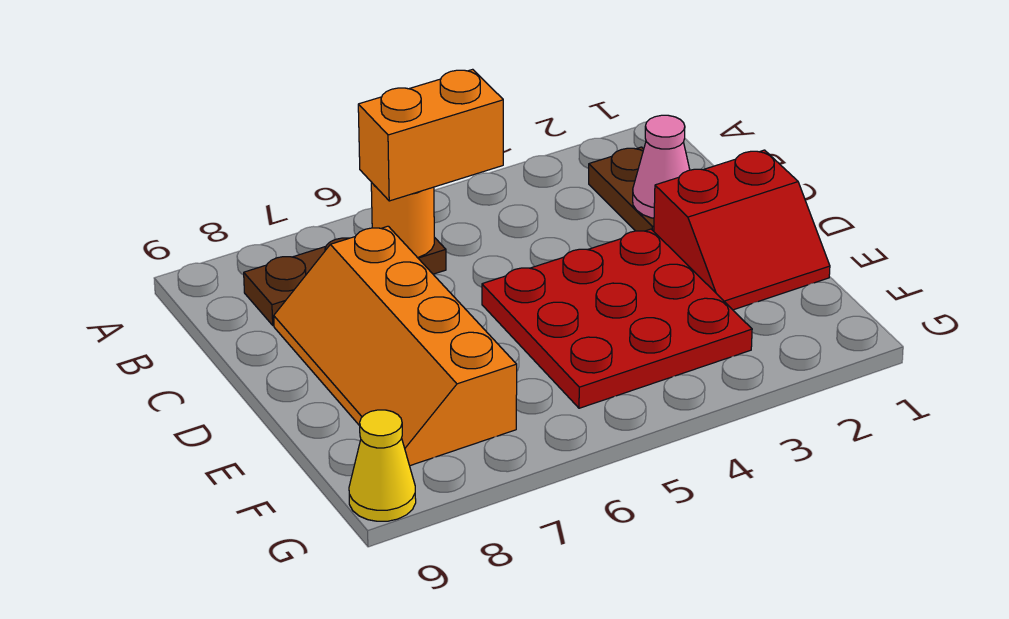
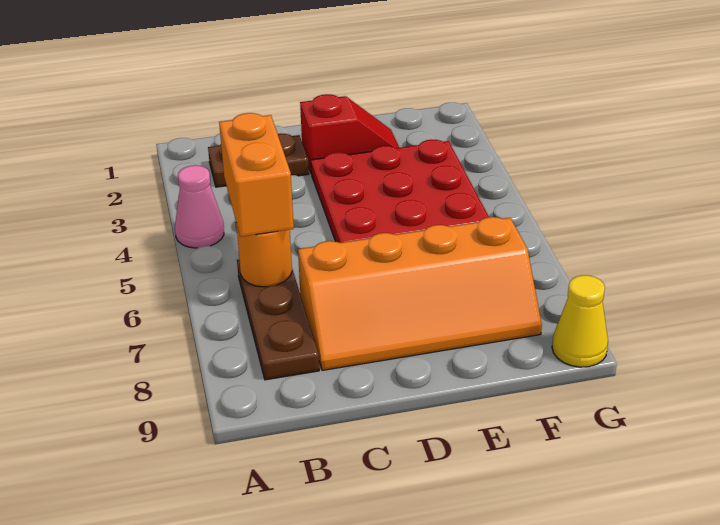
pink cone C2 level 2 -> pink cone A4 level 1
red slope D1:E2 level 1 top D -> red slope D2:E2 level 1 top D

